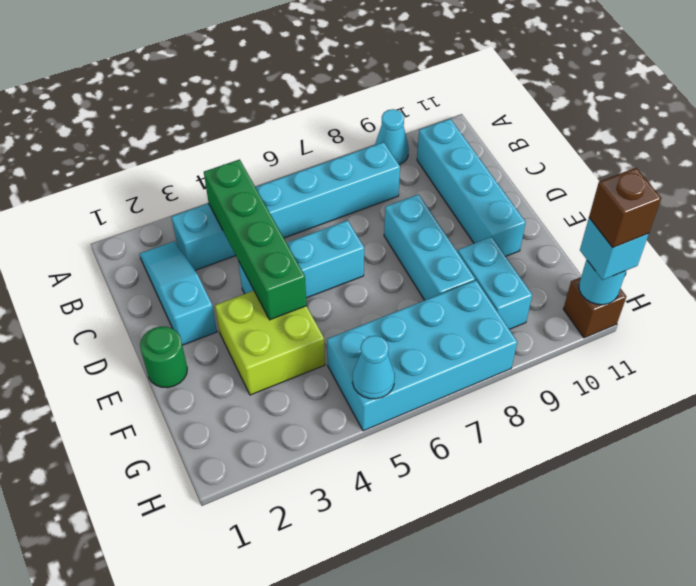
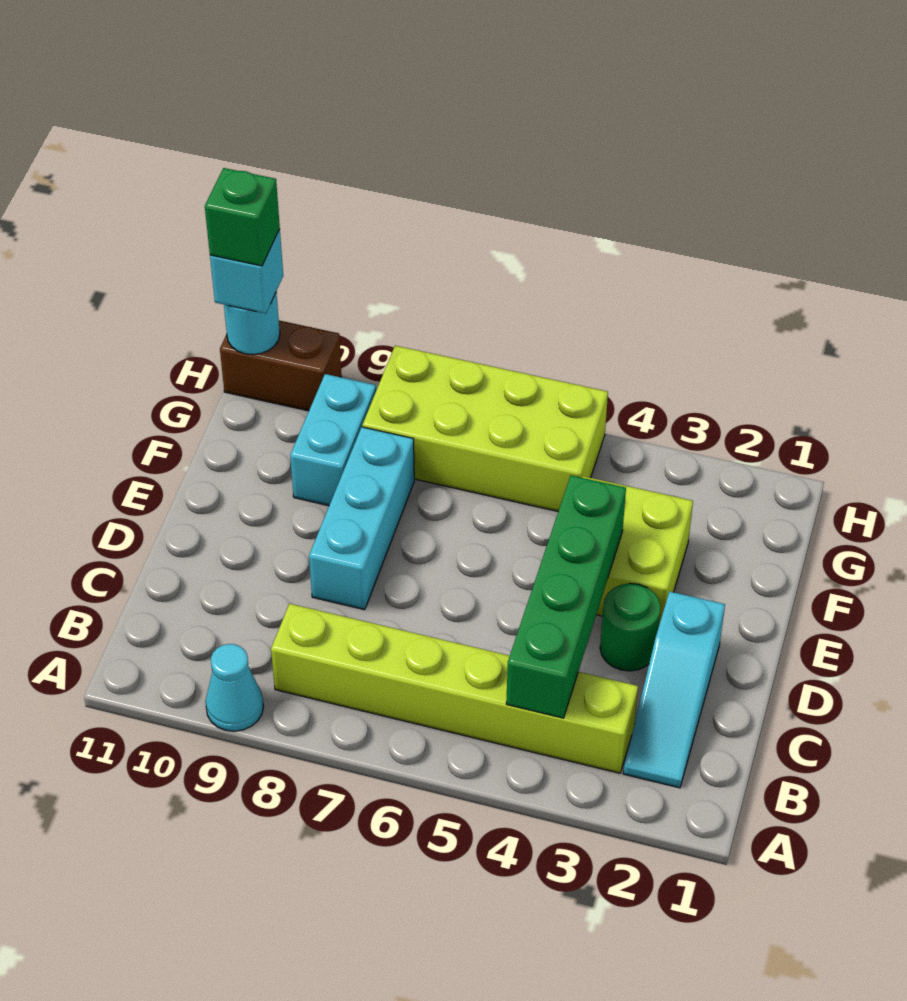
cyan brick B3:B8 level 1 -> lime brick B3:B8 level 1
cyan brick B10:E10 level 1 -> none
cyan brick D4:D6 level 1 -> none
green round brick E1 level 1 -> green round brick D3 level 1
cyan brick G5:H8 level 1 -> lime brick G5:H8 level 1
cyan cone H5 level 2 -> none
brown brick H11 level 1 -> brown brick H10:H11 level 1
brown brick H11 level 4 -> green brick H11 level 4

